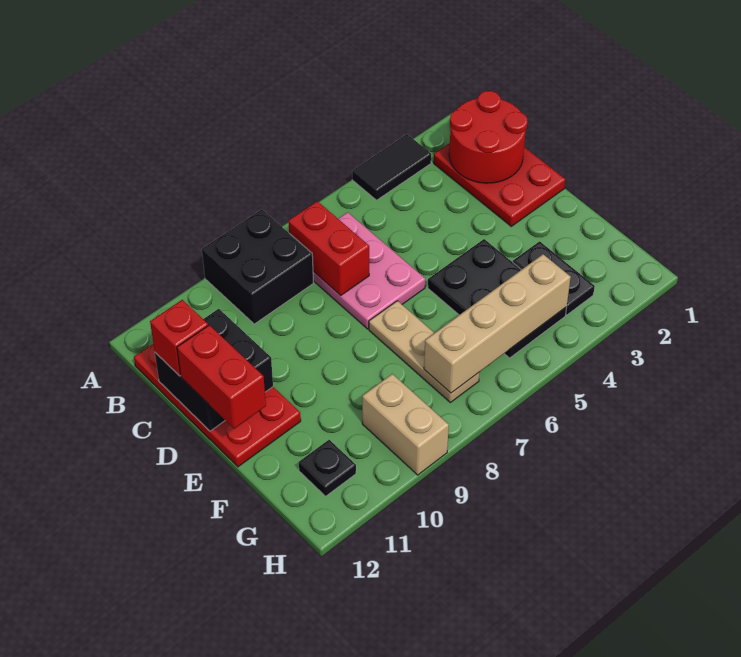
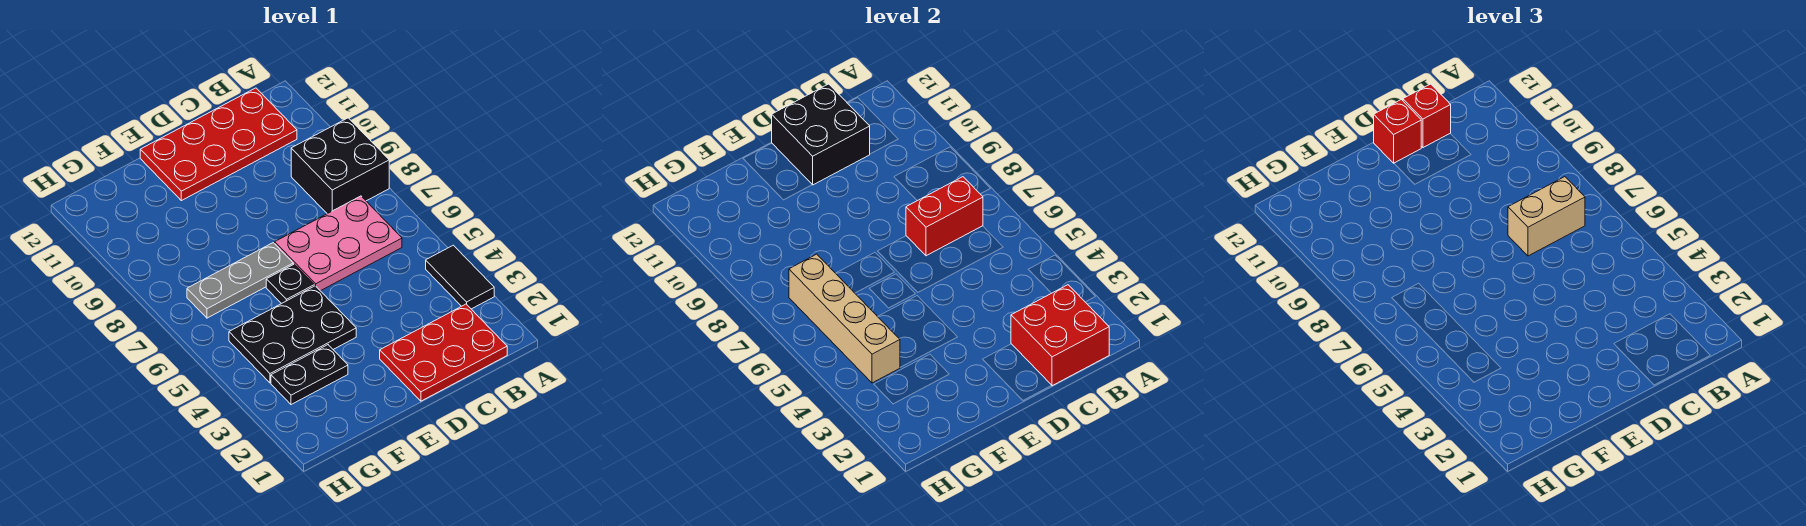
red round brick B1:C2 level 2 -> red brick B1:C2 level 2
red brick D12:E12 level 3 -> red brick D12 level 3
tan plate E7:G7 level 1 -> grey plate E7:G7 level 1
tan brick G9:H9 level 1 -> tan brick B7:C7 level 3
black plate G11 level 1 -> black plate E6 level 1

